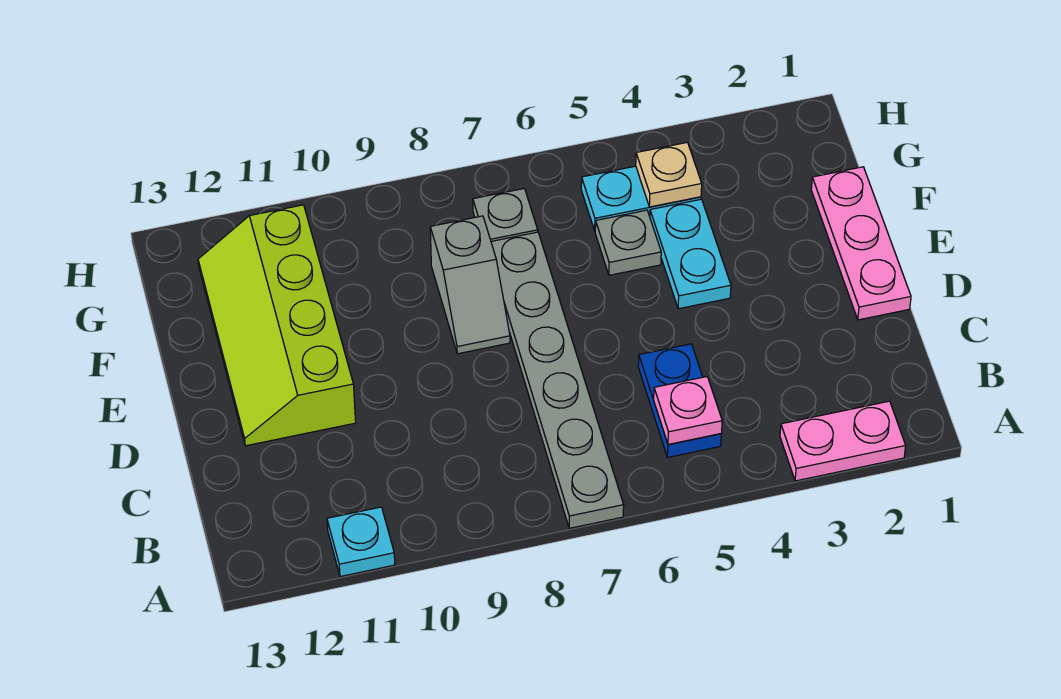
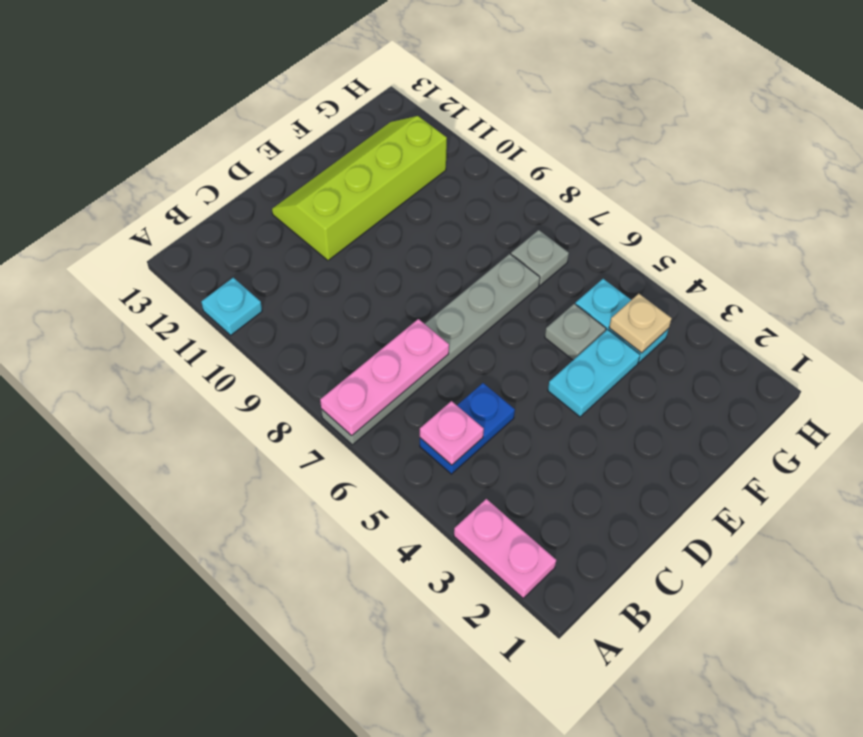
pink plate D1:F1 level 1 -> pink plate A7:C7 level 2
grey slope E8:F8 level 1 top F -> none

